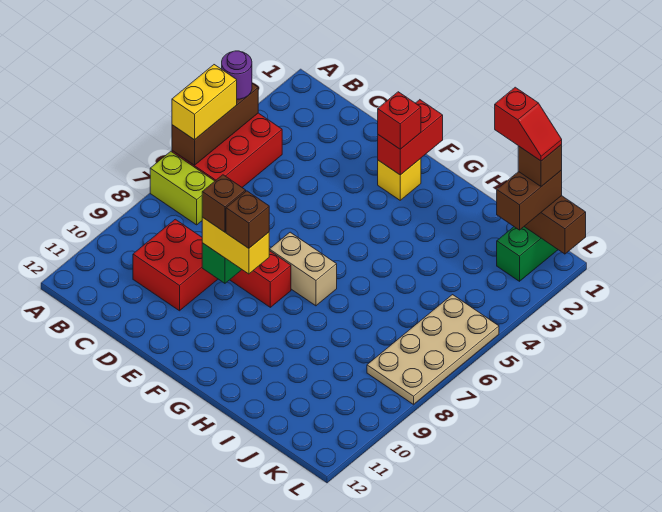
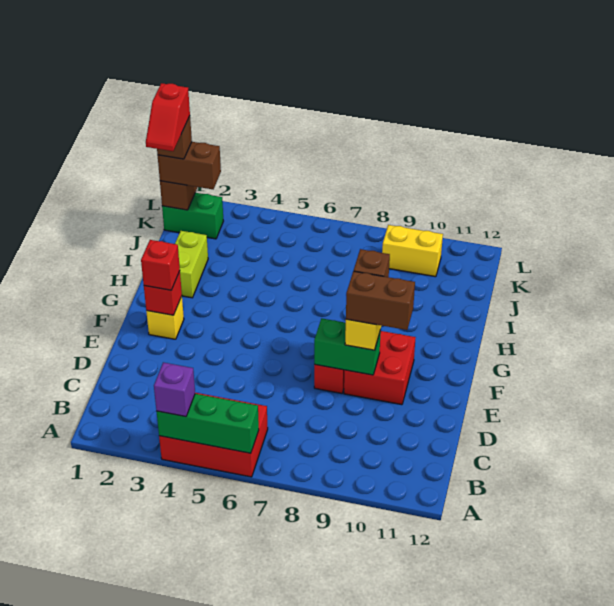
brown brick A4:A6 level 2 -> green brick A4:A6 level 2
purple round brick A4 level 3 -> purple brick A4 level 3
yellow brick A5:A6 level 3 -> yellow brick K9:K10 level 1
lime brick A7:B7 level 1 -> lime brick H2:I2 level 1
red brick C9:D10 level 1 -> red brick E9:F10 level 1
brown brick E9 level 4 -> brown brick E9:E10 level 4
red brick F1:F2 level 2 -> red brick F2 level 2
tan brick F7:G7 level 1 -> none
red slope J1:K1 level 5 top J -> red slope J1:K1 level 5 top K
tan plate K5:L8 level 1 -> none

